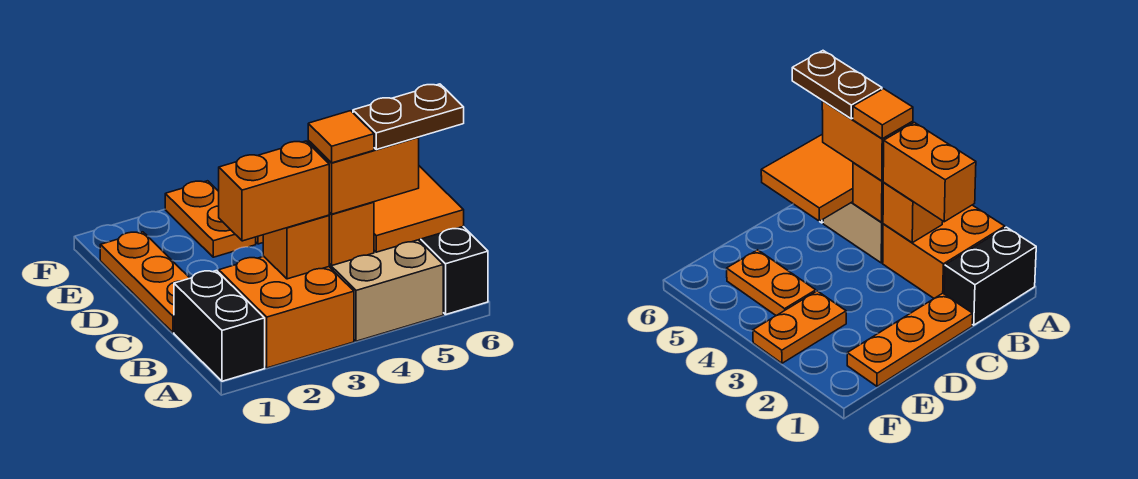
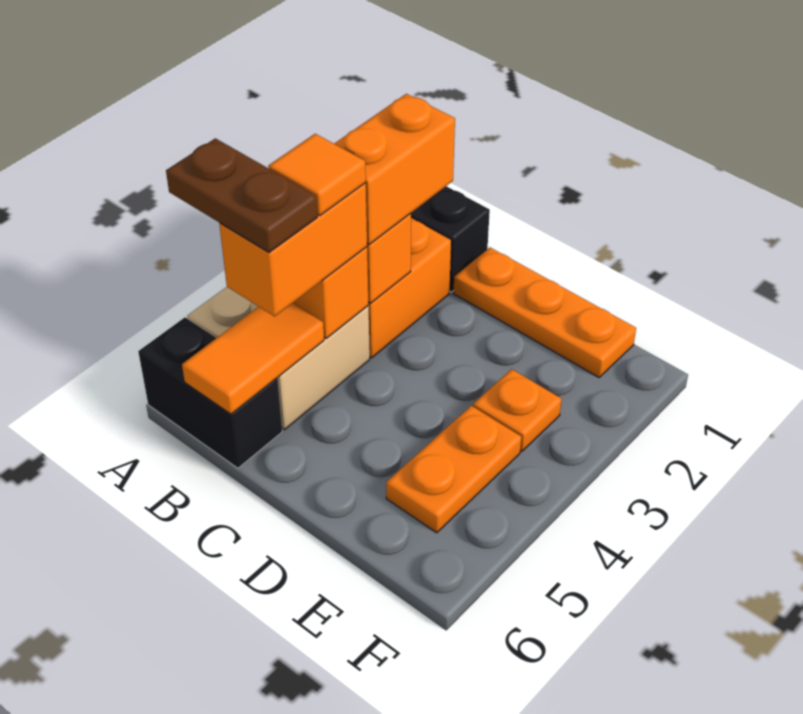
orange tile B5:C6 level 2 -> orange tile B5:B6 level 2
brown plate B5:B6 level 4 -> brown plate A5:B5 level 4
orange plate E3:F3 level 1 -> orange plate E3 level 1

